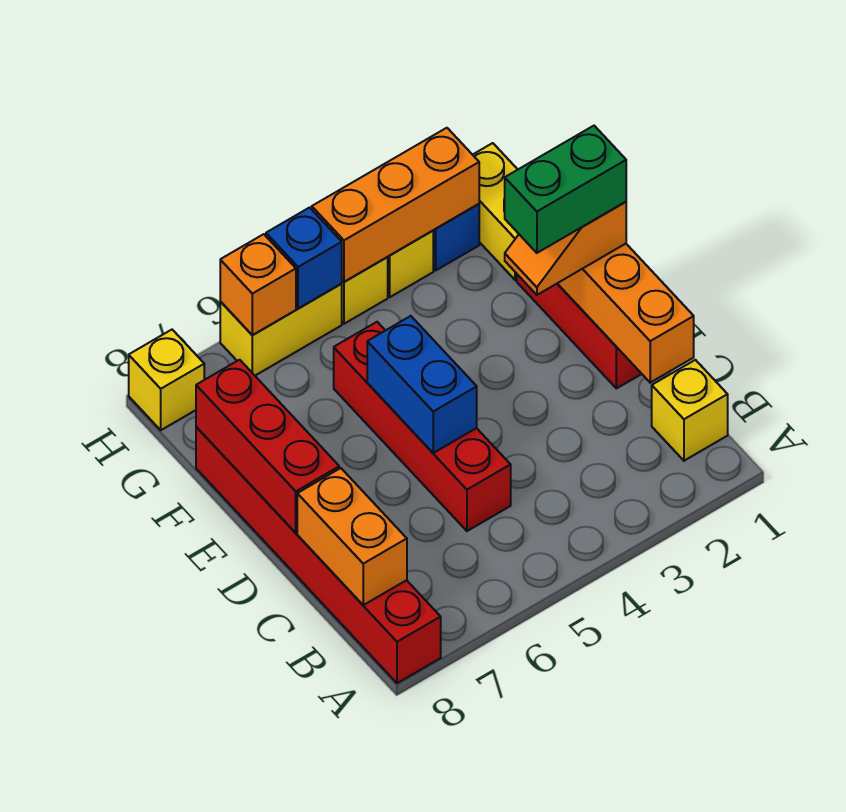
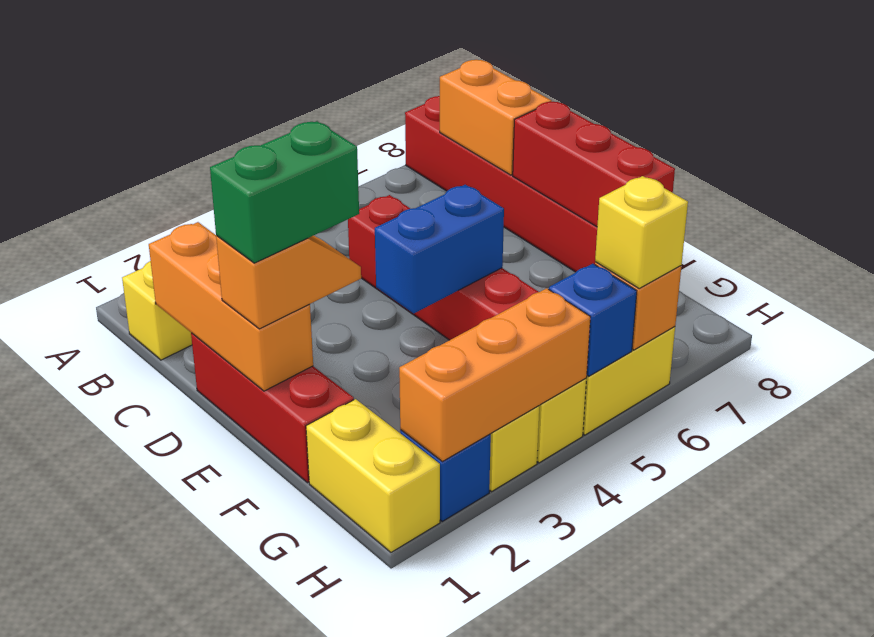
blue brick D5:E5 level 2 -> blue brick E4:E5 level 2
yellow brick H8 level 1 -> yellow brick H6 level 3

